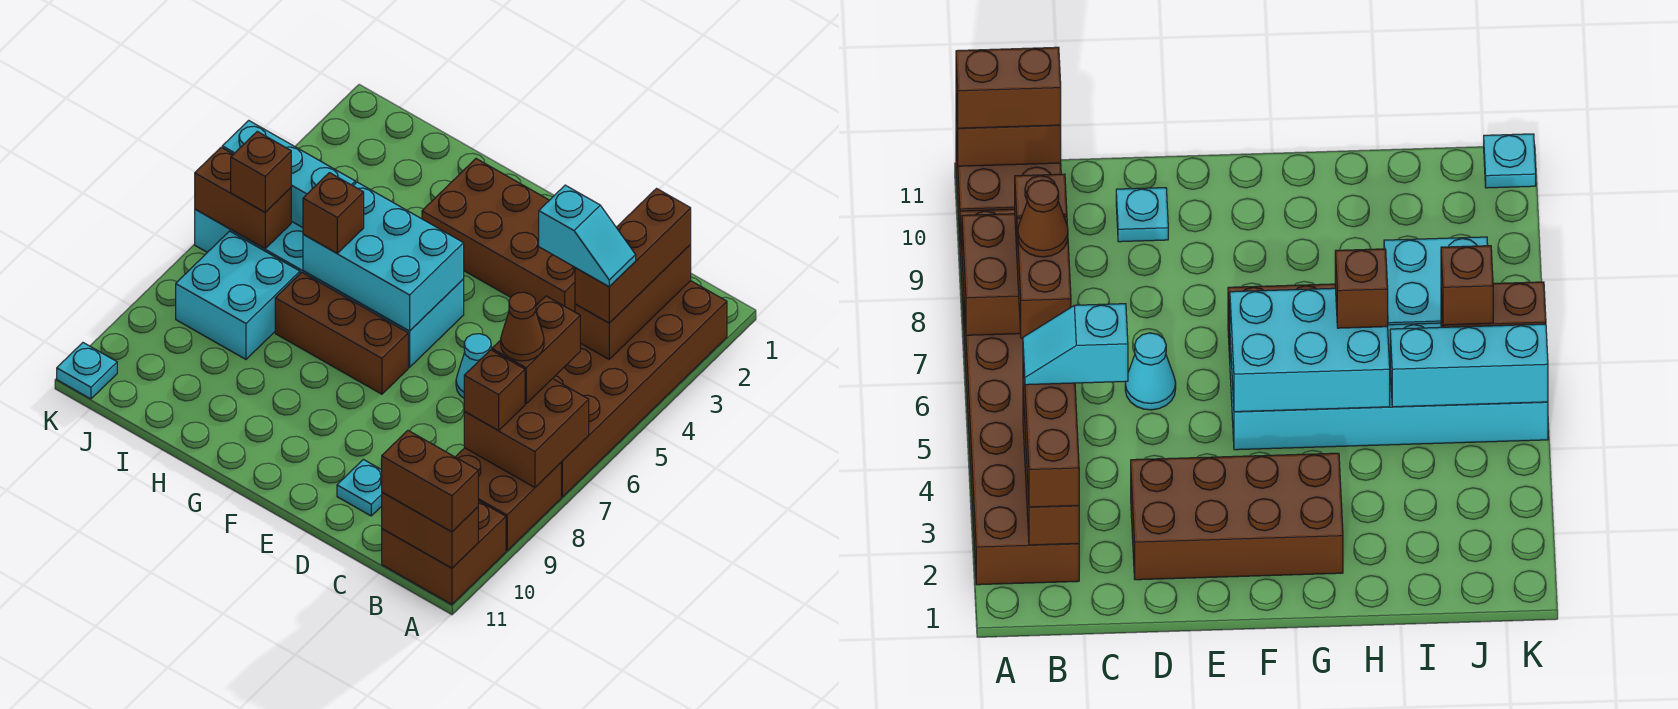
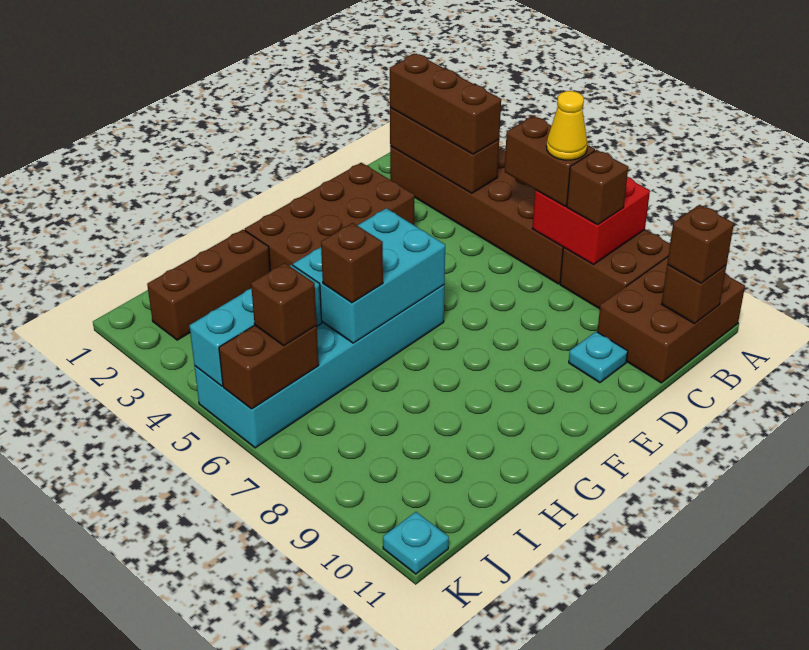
brown brick A7:B8 level 2 -> red brick A7:B8 level 2
brown brick A10:B11 level 1 -> brown brick A10:C11 level 1
brown brick A11:B11 level 2 -> brown brick B11 level 2
brown brick A11:B11 level 3 -> brown brick B11 level 3
cyan slope B4:C4 level 4 top C -> none
brown cone B7 level 4 -> yellow cone B7 level 4
cyan cone D6 level 1 -> none
brown brick F7:H7 level 1 -> brown brick H2:J2 level 1
cyan brick I7:J8 level 1 -> none

